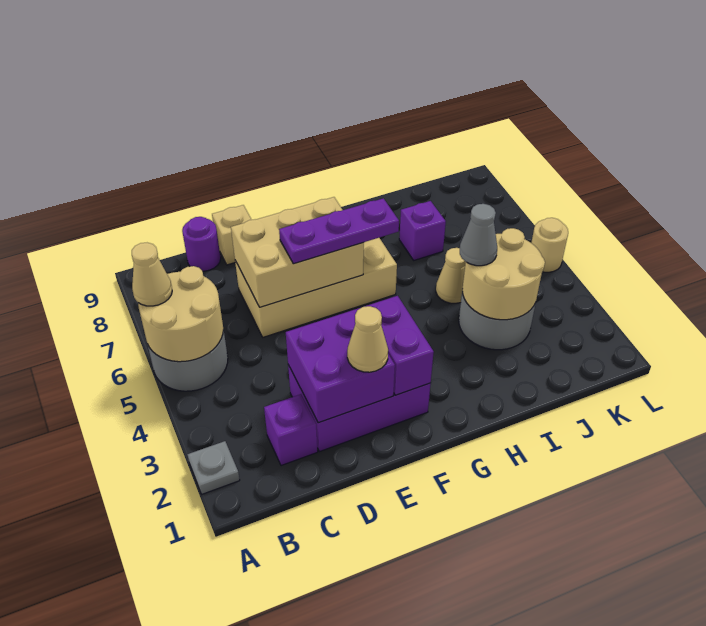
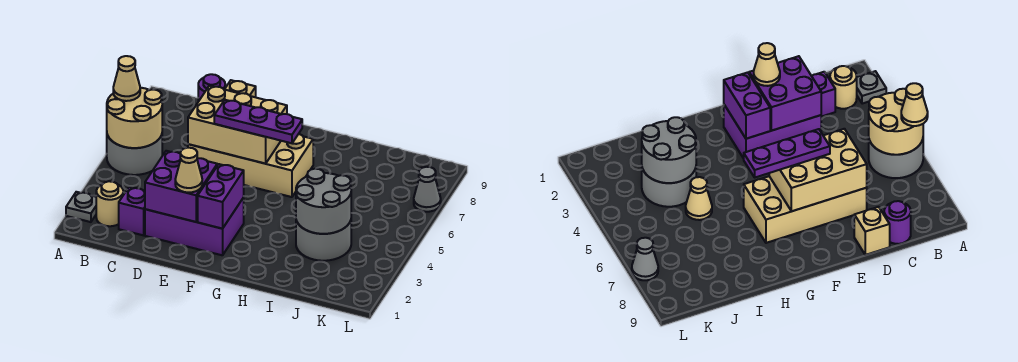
tan round brick I3:J4 level 2 -> grey round brick I3:J4 level 2
grey cone I4 level 3 -> grey cone L7 level 1
purple brick I7 level 1 -> none
tan round brick L5 level 1 -> tan round brick B2 level 1

